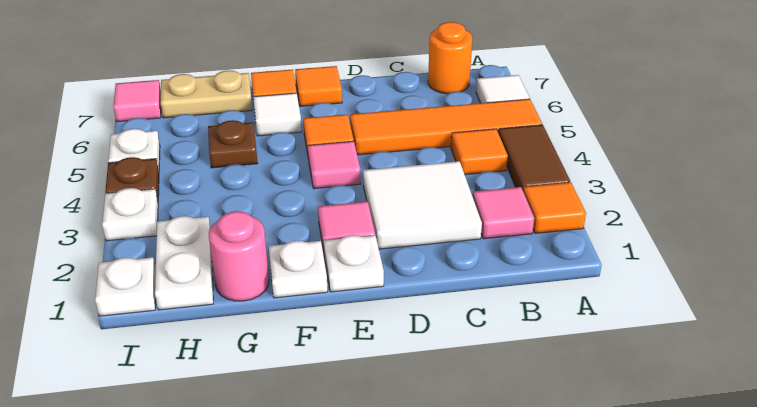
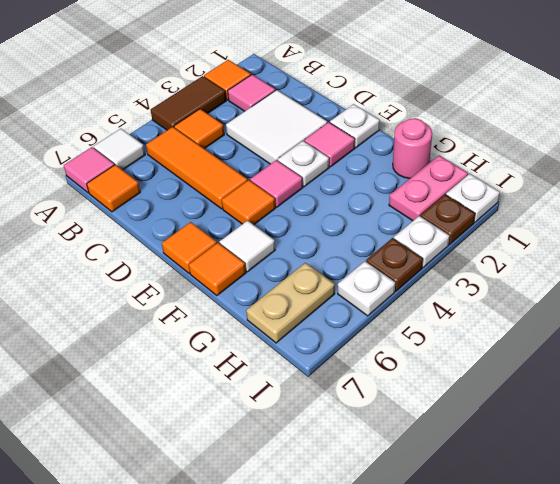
orange tile A5:D5 level 1 -> orange tile B5:D5 level 1
orange round brick B7 level 1 -> orange tile B7 level 1
white plate F1 level 1 -> white plate E3 level 1
brown plate G5 level 1 -> brown plate I2 level 1
tan plate G7:H7 level 1 -> tan plate H6:H7 level 1
white plate H1:H2 level 1 -> pink plate H1:H2 level 1
pink tile I7 level 1 -> pink tile A7 level 1

